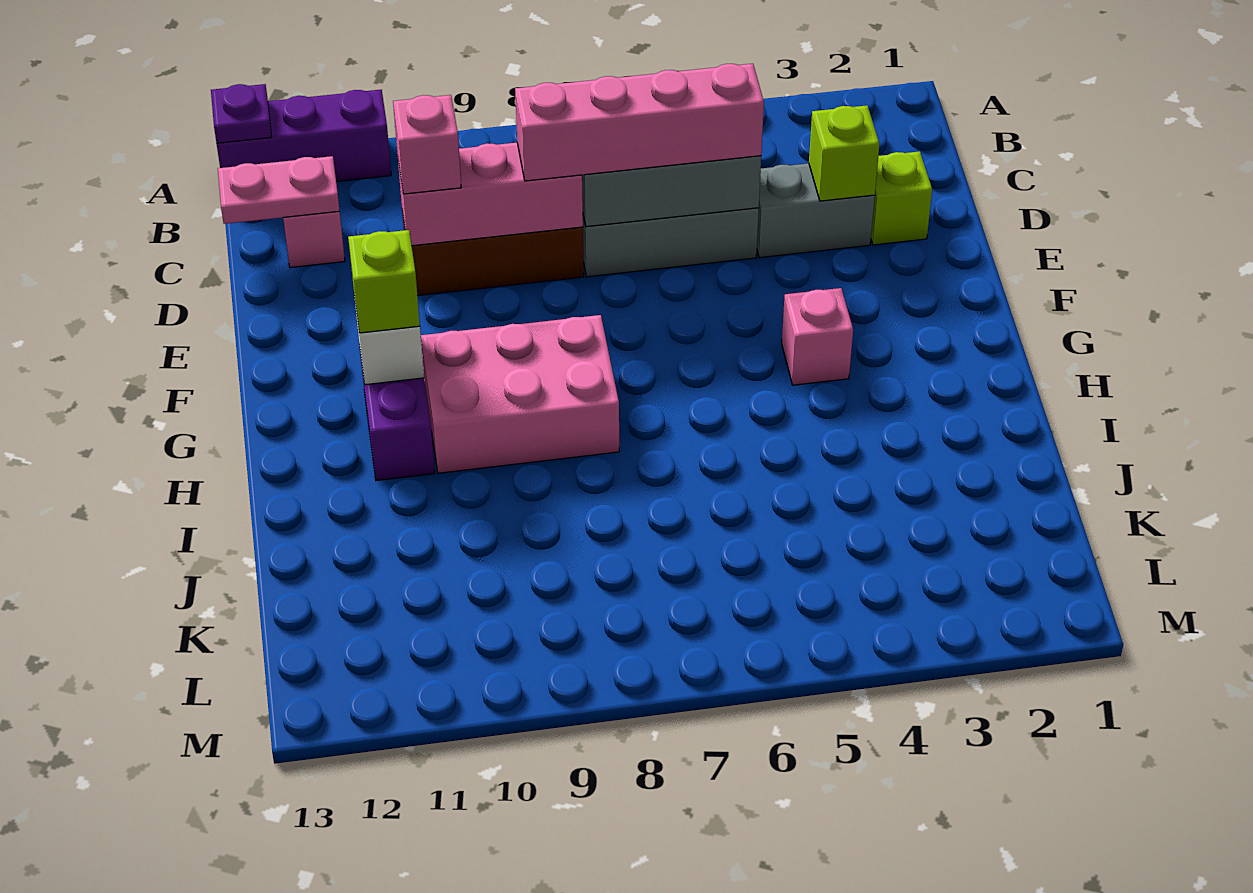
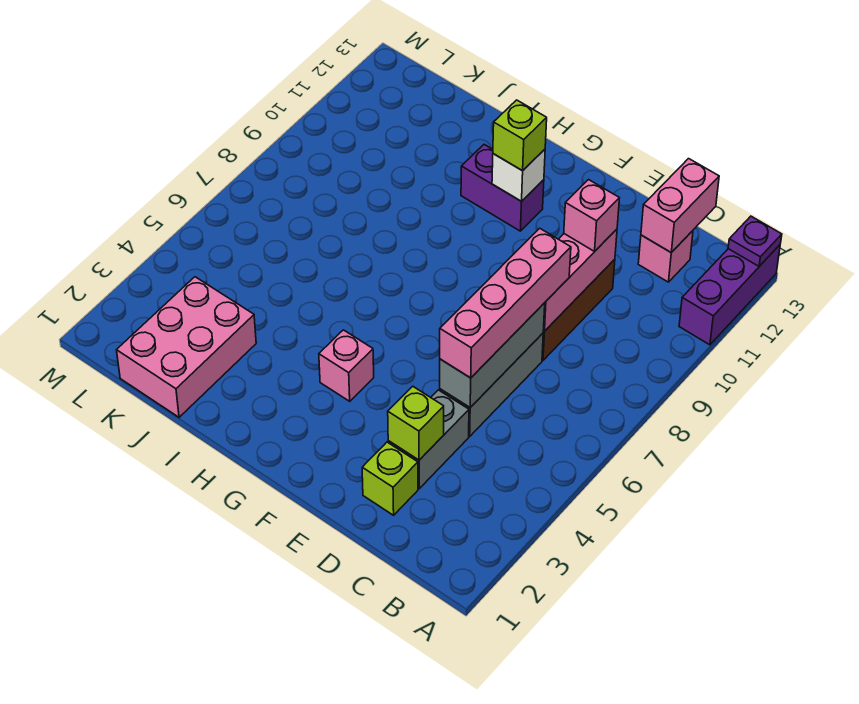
pink plate C12:C13 level 2 -> pink brick C12:C13 level 2
pink brick G8:H10 level 1 -> pink brick J1:K3 level 1

